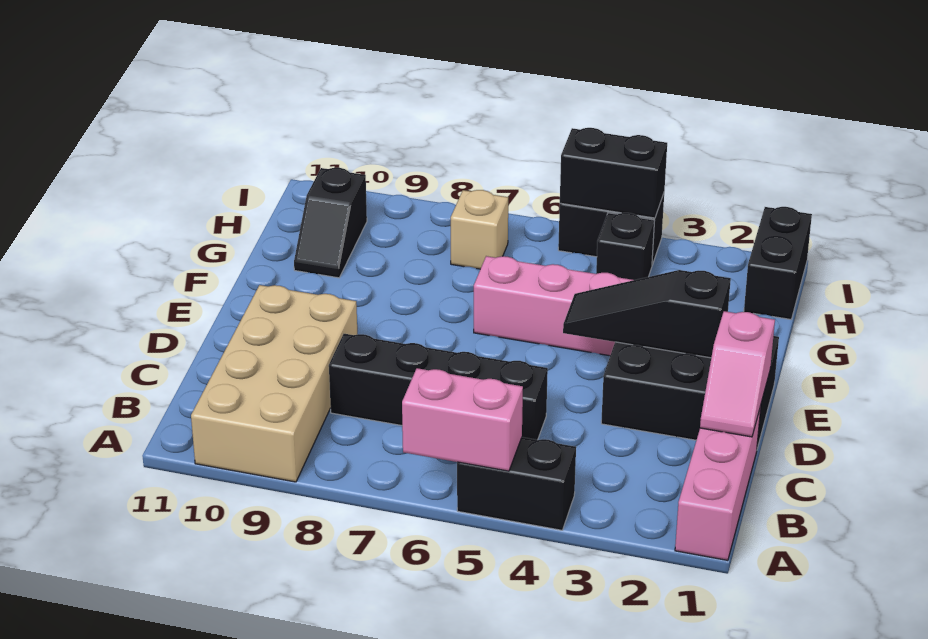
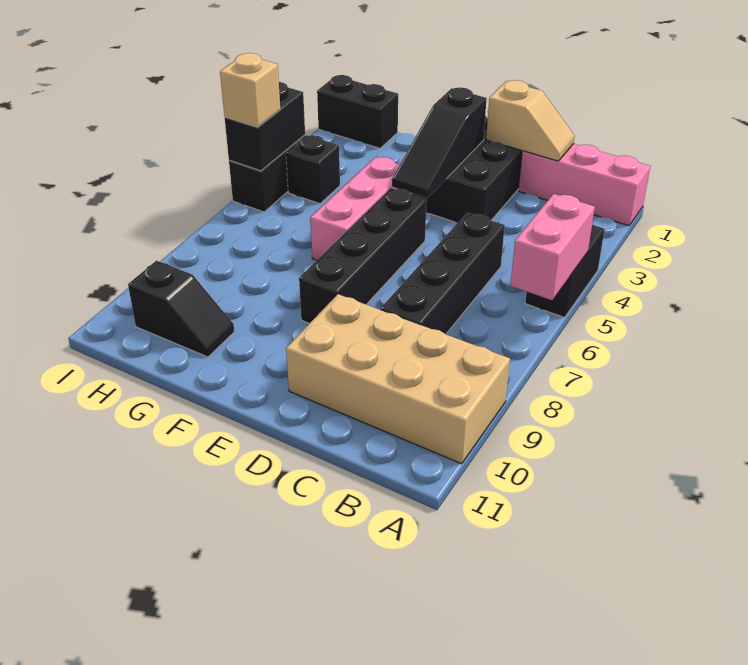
pink slope C1:D1 level 2 top D -> tan slope C1:D1 level 2 top D
none -> black brick E5:E8 level 1
tan brick H7 level 1 -> tan brick I5 level 3

